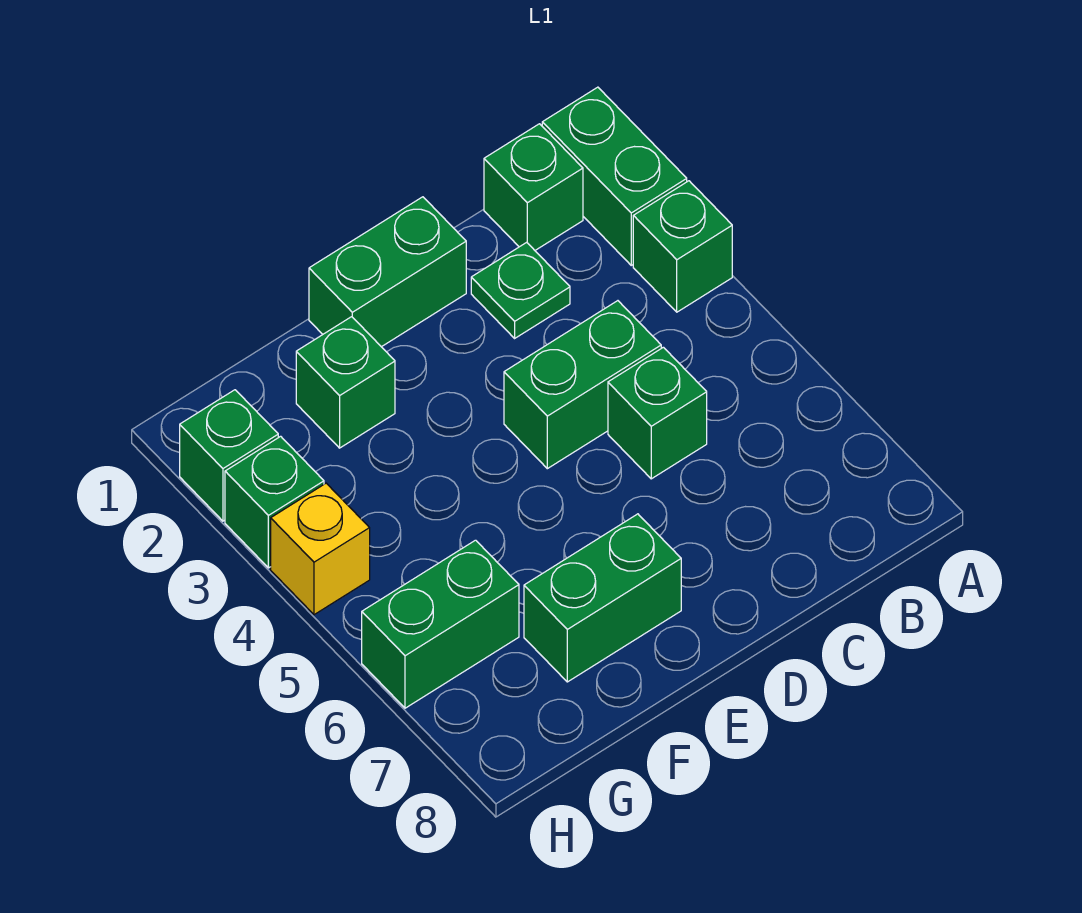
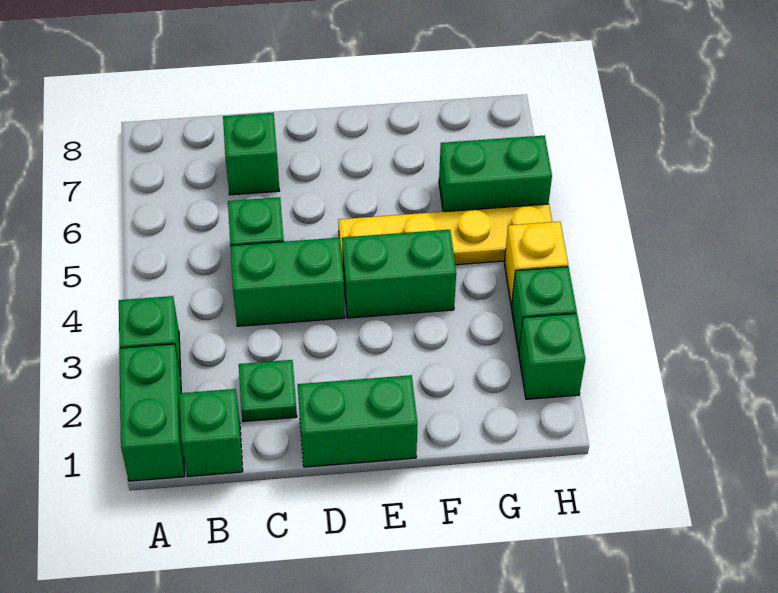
none -> yellow plate E5:H5 level 1
green brick E7:F7 level 1 -> green brick E4:F4 level 1
green brick F2 level 1 -> green brick C7 level 1

